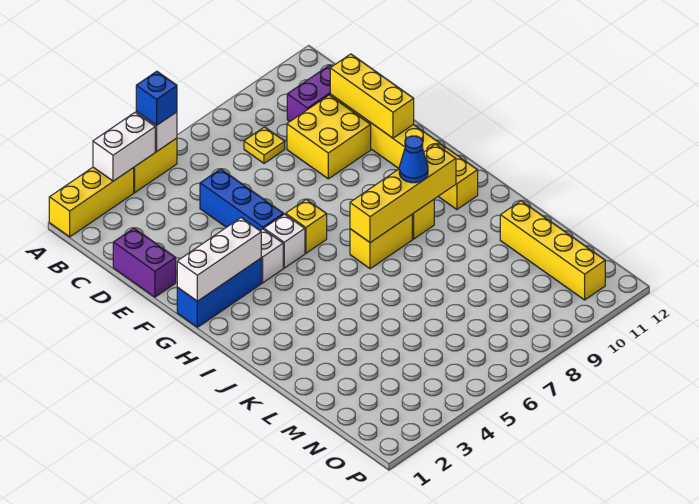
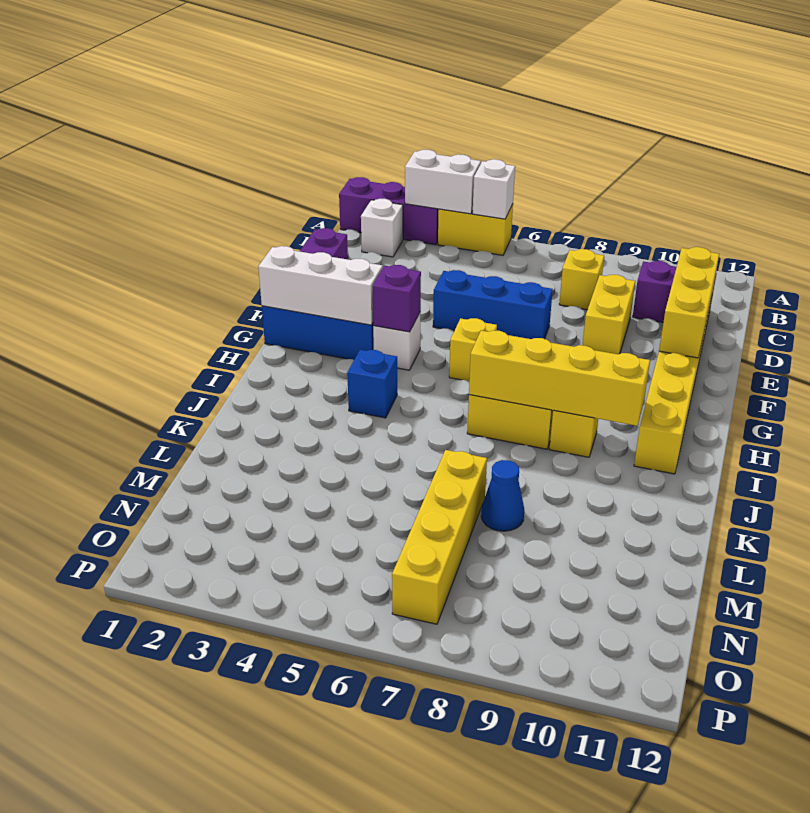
yellow brick A1:A3 level 1 -> purple brick A1:A3 level 1
blue brick A5 level 3 -> blue brick I4 level 1
yellow plate C8 level 1 -> yellow brick C8 level 1
blue brick D5:F5 level 1 -> blue brick E5:E7 level 1
yellow brick D9:E10 level 1 -> yellow brick D9:E9 level 1
none -> purple brick G4 level 2
white brick G5 level 1 -> white brick B2 level 1
blue cone I9 level 3 -> blue cone L8 level 1
yellow brick L11:O11 level 1 -> yellow brick L7:O7 level 1

